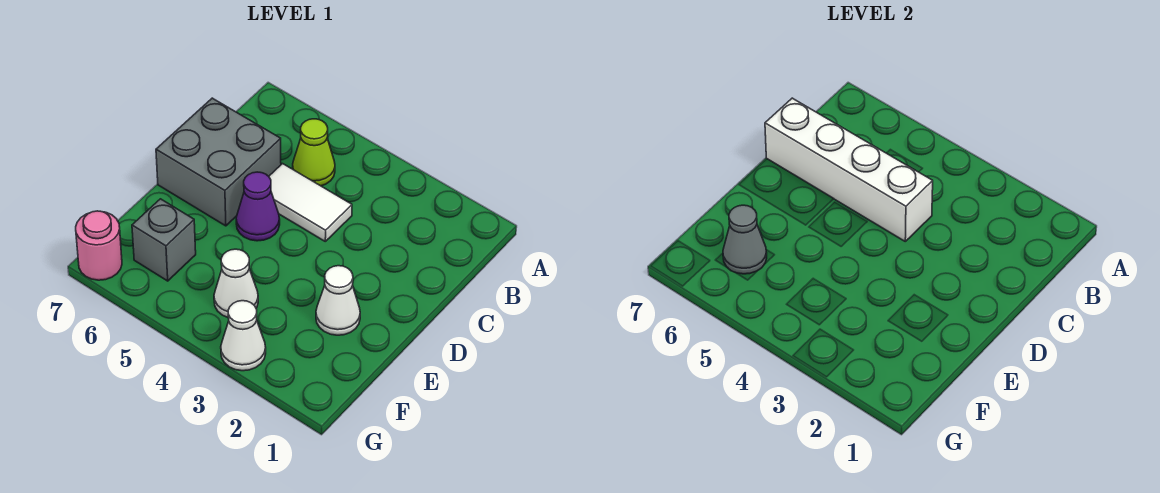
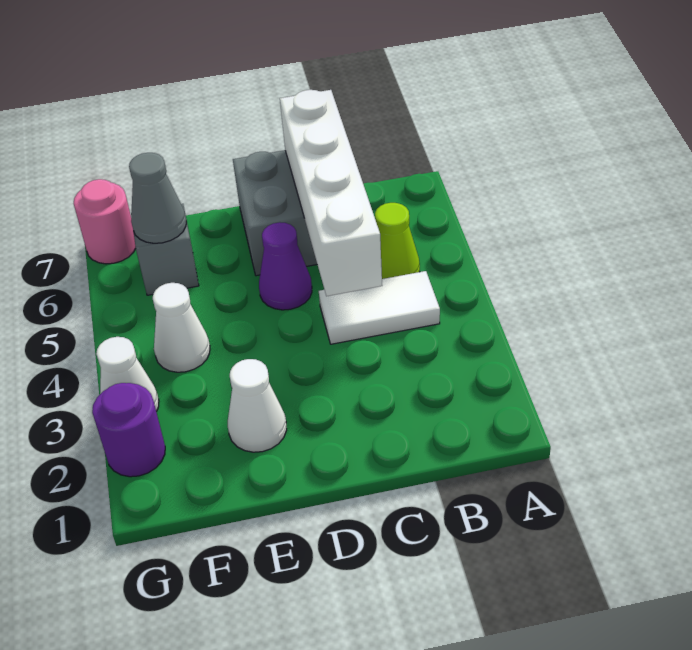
white tile C4:C5 level 1 -> white tile B4:C4 level 1
none -> purple round brick G2 level 1

